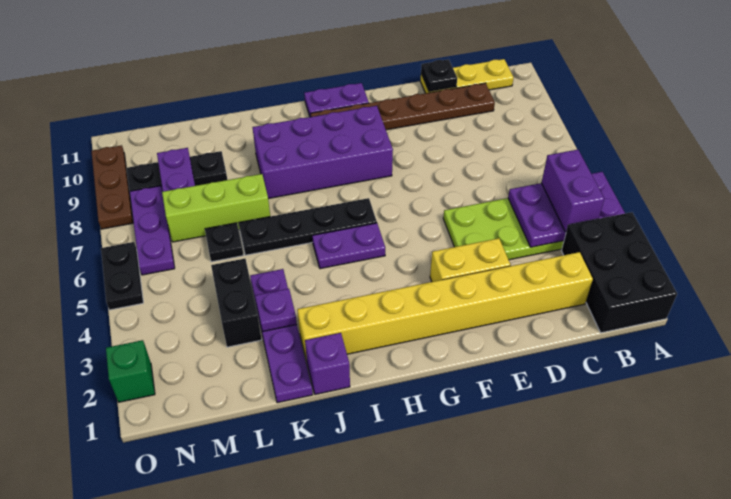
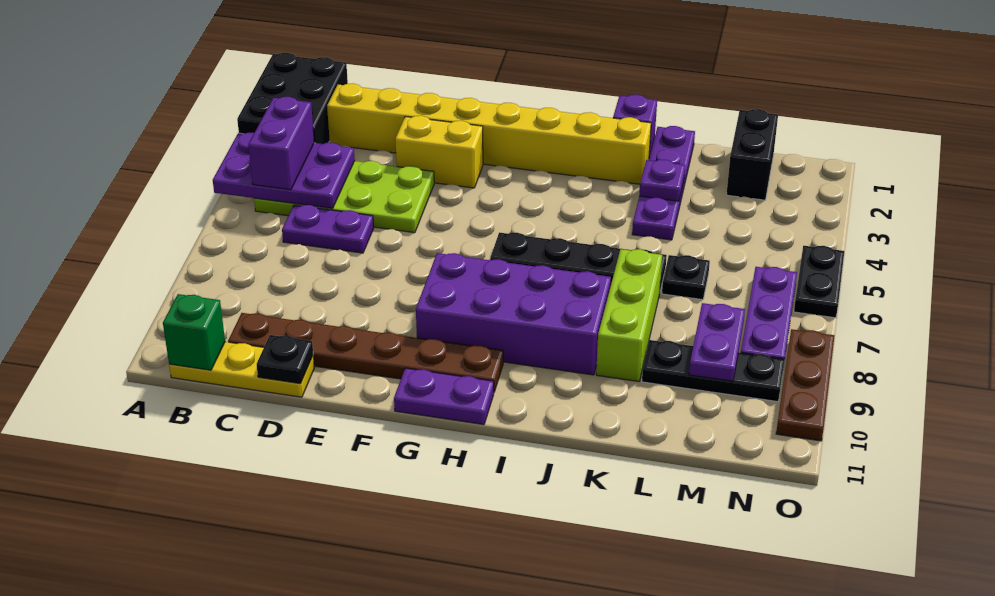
purple plate H5:I5 level 1 -> purple plate C6:D6 level 1
lime brick K7:M7 level 1 -> lime brick K7:K9 level 1
black brick L3:L4 level 1 -> black brick M1:M2 level 1
green brick O2 level 1 -> green brick B11 level 2

